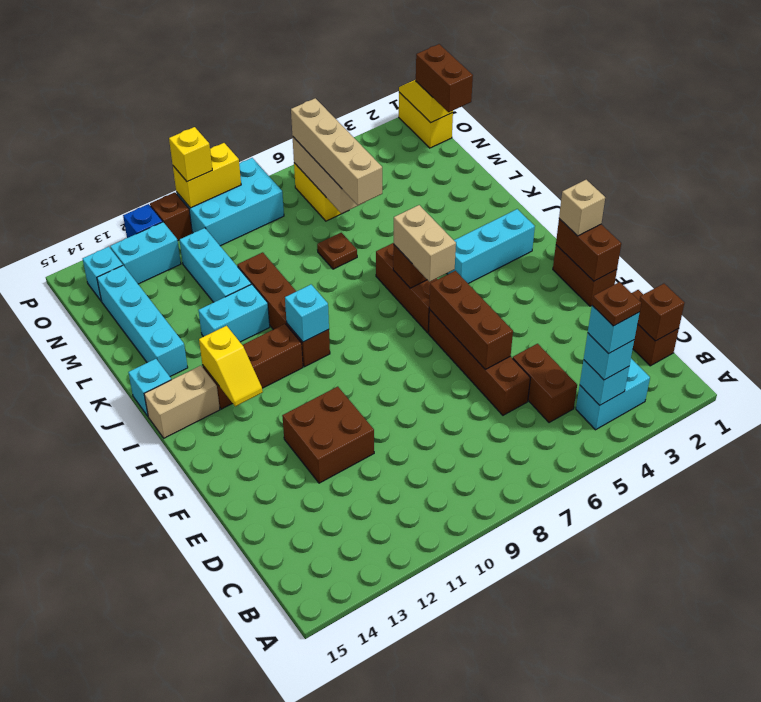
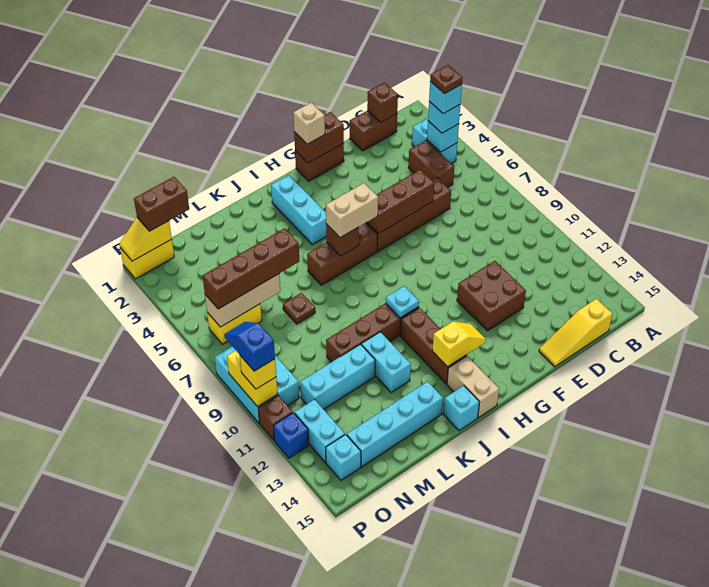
brown brick C5:D5 level 1 -> brown brick C4:C5 level 1
none -> yellow slope C15:E15 level 1 top C
cyan brick I10 level 2 -> cyan plate I10 level 2
tan brick L6:O6 level 3 -> brown brick L6:O6 level 3
none -> blue slope P9:P10 level 4 top 10

